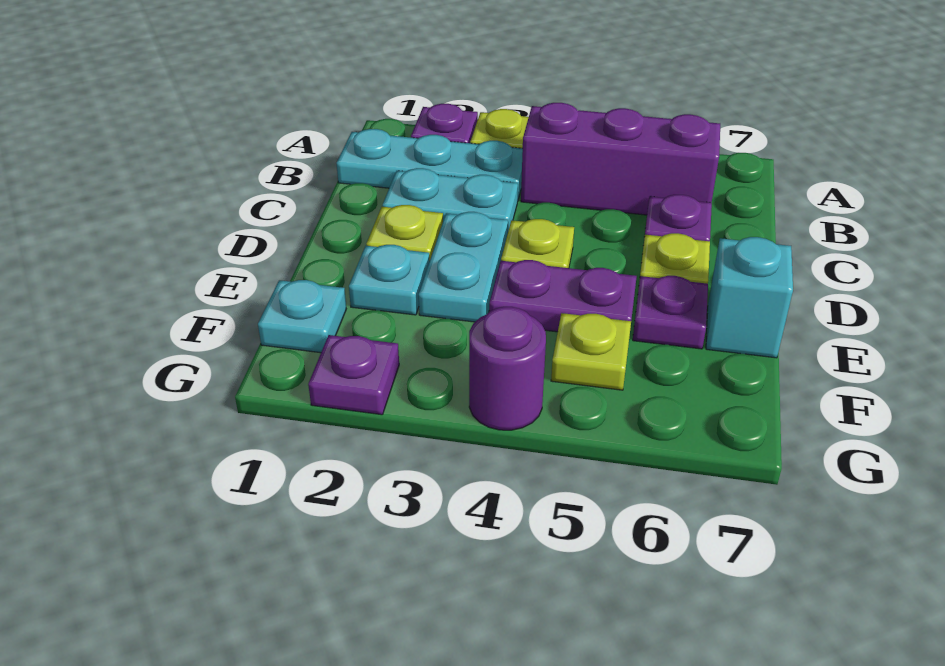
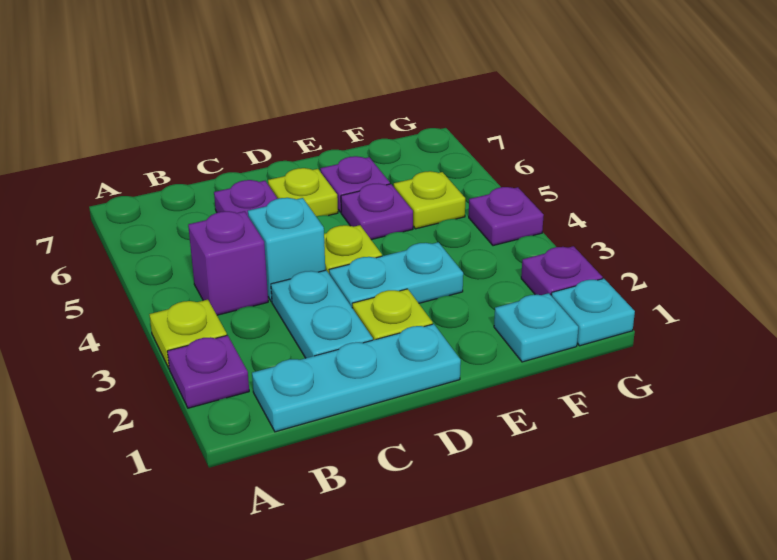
cyan plate B1:B3 level 1 -> cyan plate B1:D1 level 1
purple brick B4:B6 level 1 -> purple brick B4 level 1
cyan plate E2 level 1 -> cyan plate G1 level 1
purple plate E4:E5 level 1 -> purple plate E5 level 1
cyan brick E7 level 1 -> cyan brick C4 level 1
purple round brick G4 level 1 -> purple plate G4 level 1

